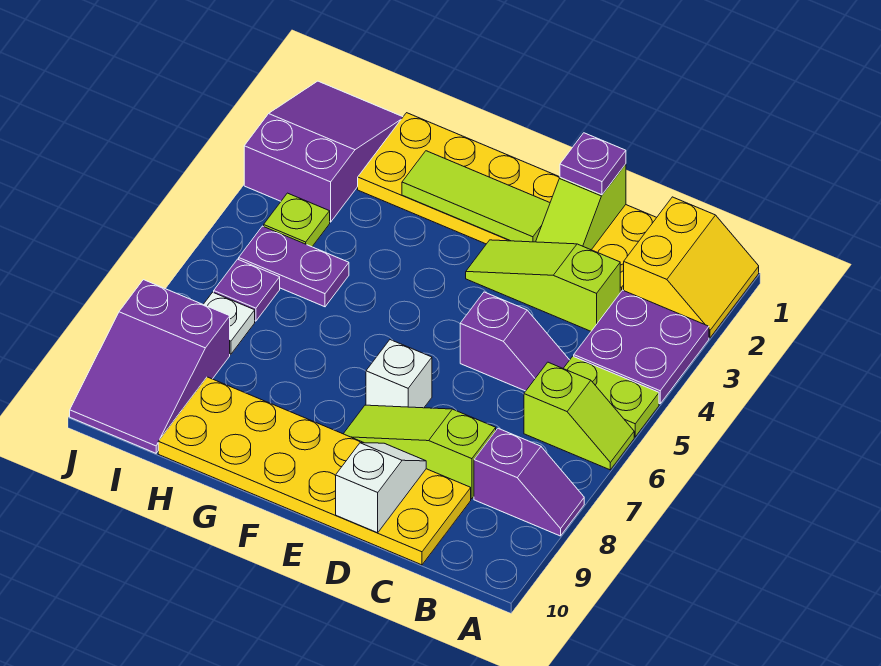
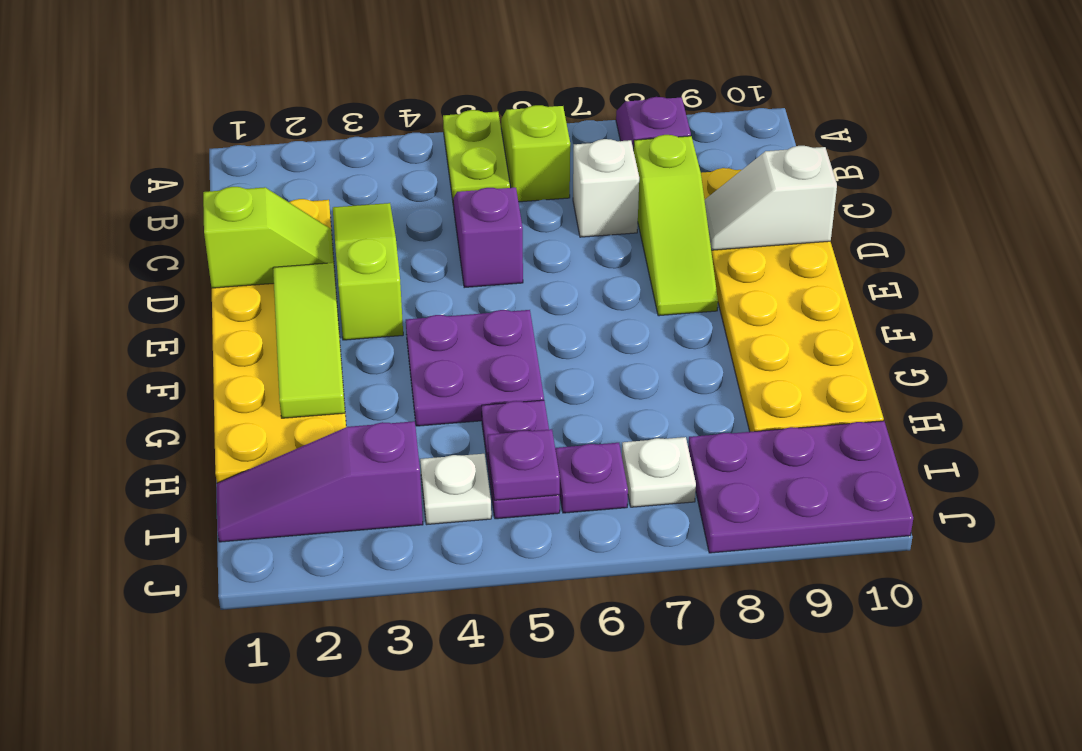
yellow slope A1:B2 level 1 top B -> none
purple plate A3:B4 level 1 -> purple plate F4:G5 level 1
lime slope C3:E3 level 1 top C -> lime slope C3:E3 level 1 top E
purple plate D1 level 3 -> purple plate I5 level 2
white brick E7 level 1 -> white brick C7 level 1
purple slope I1:J3 level 1 top 3 -> purple slope I1:I3 level 1 top 3
lime plate I4 level 1 -> white plate I4 level 1
purple slope I8:J10 level 1 top 8 -> purple plate I8:J10 level 1

